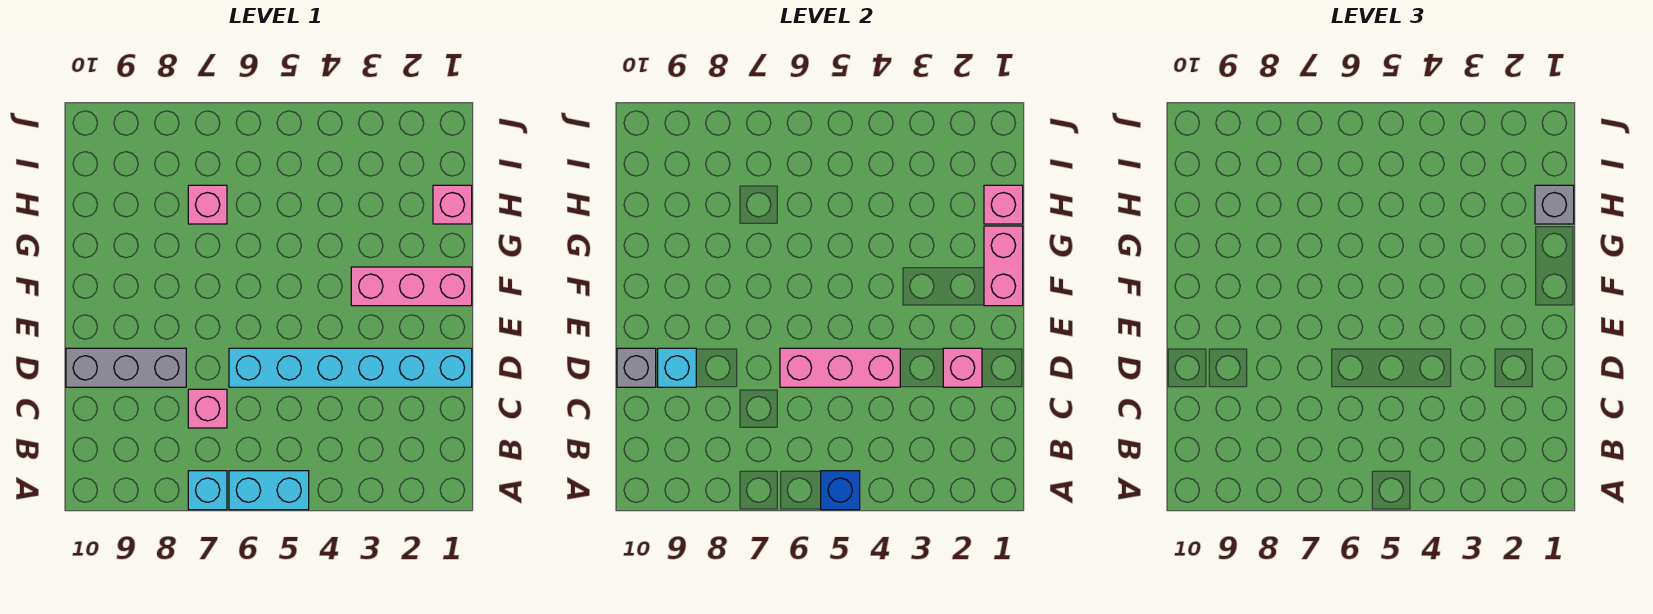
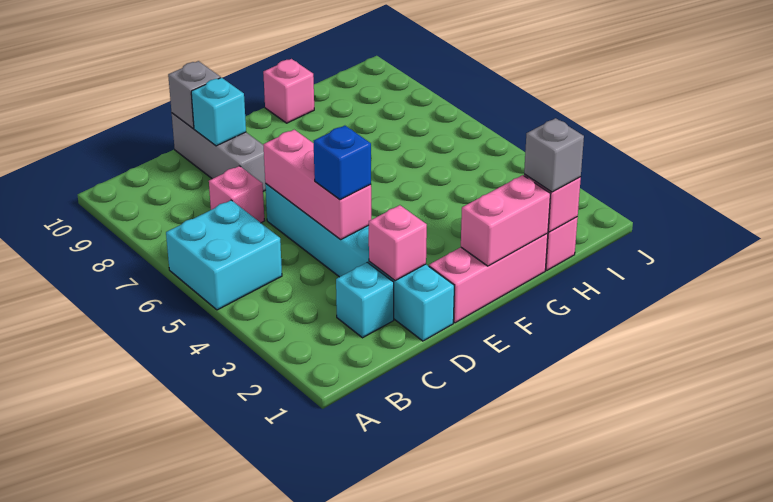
cyan brick A5:A6 level 1 -> cyan brick A5:B6 level 1
blue brick A5 level 2 -> blue brick D4 level 3
cyan brick A7 level 1 -> cyan brick C2 level 1
pink brick F1:F3 level 1 -> pink brick E1:G1 level 1
pink brick H7 level 1 -> pink brick G10 level 1

